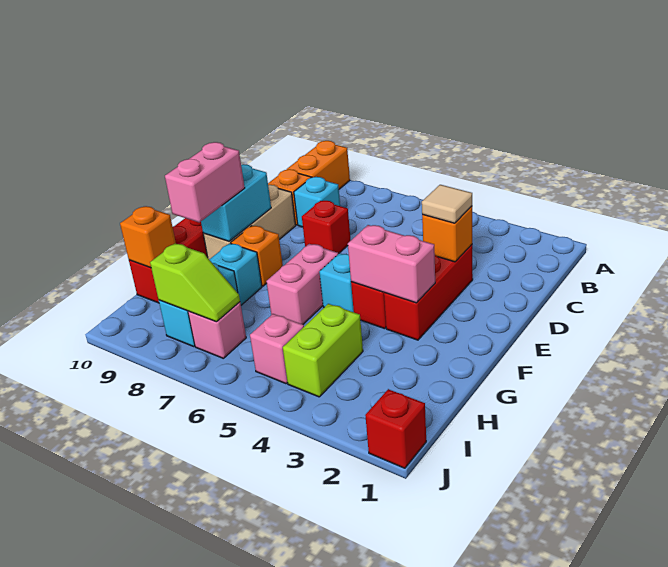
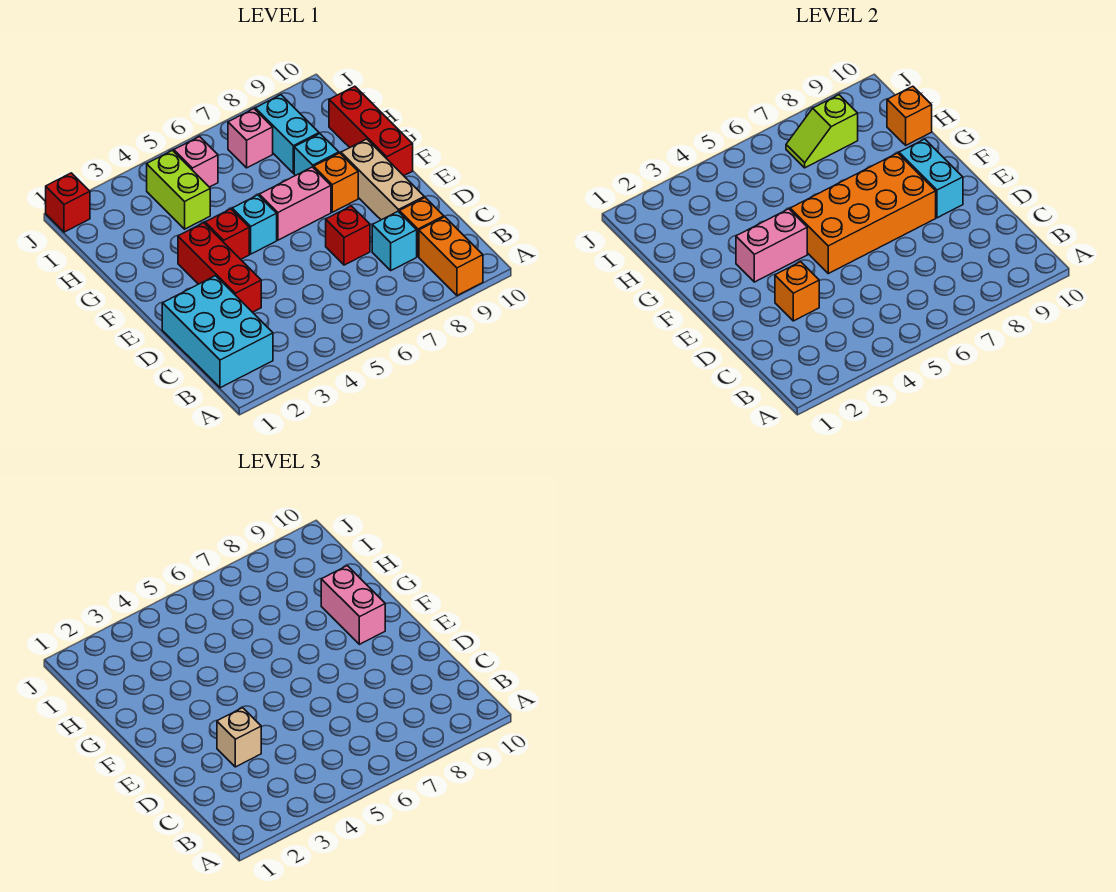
none -> cyan brick B1:D2 level 1
tan tile D3 level 3 -> tan brick D3 level 3
none -> orange brick E5:F8 level 2
pink brick F6:G6 level 1 -> pink brick F6:F7 level 1

